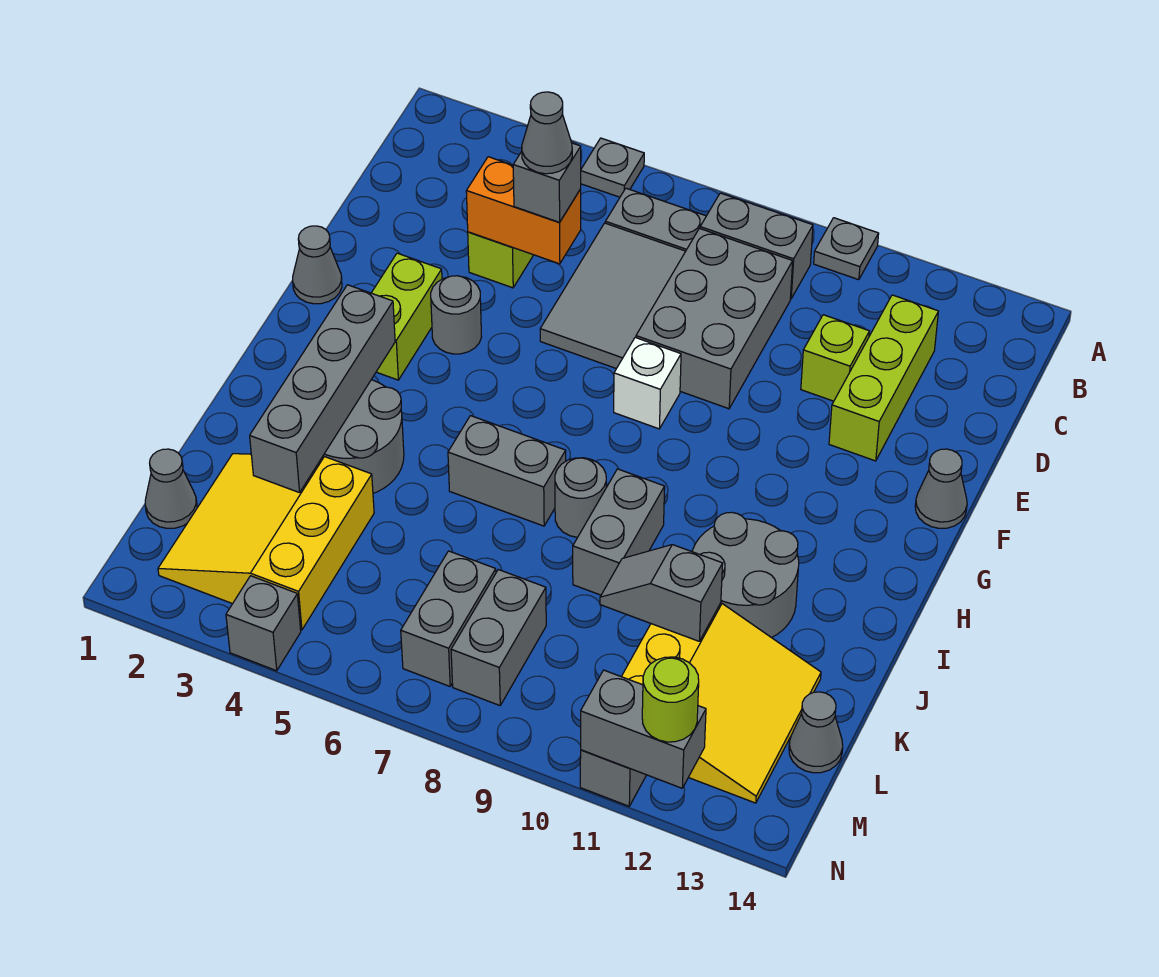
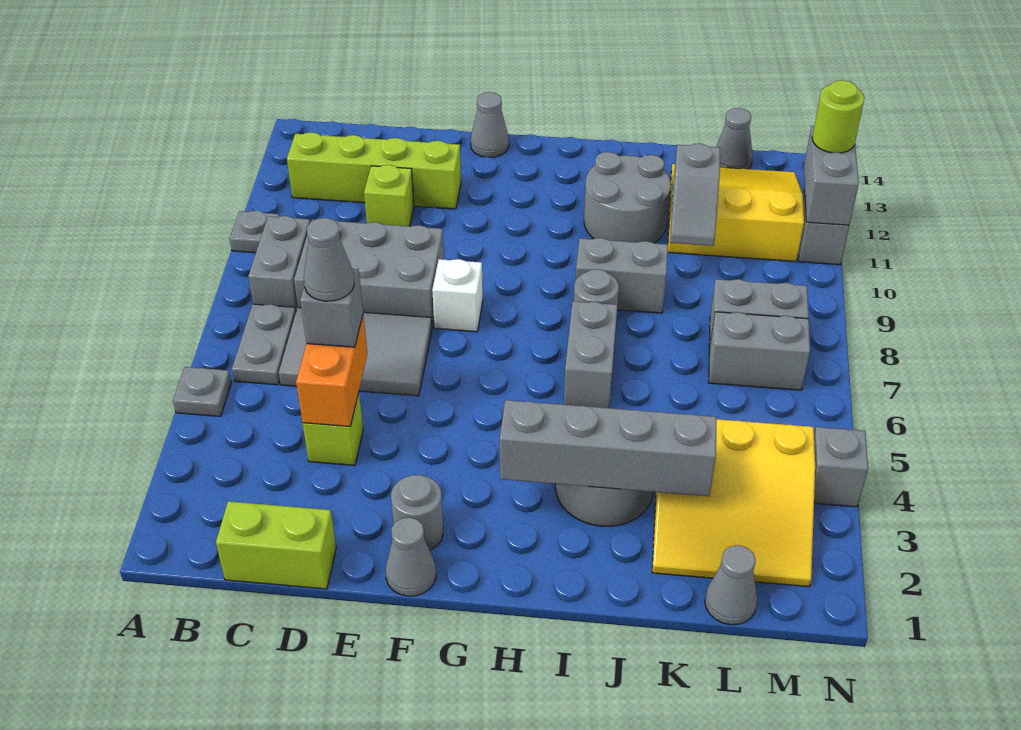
lime brick C12:E12 level 1 -> lime brick B12:E12 level 1
lime brick F3:G3 level 1 -> lime brick C1:D1 level 1
grey round brick F4 level 1 -> grey round brick F2 level 1

